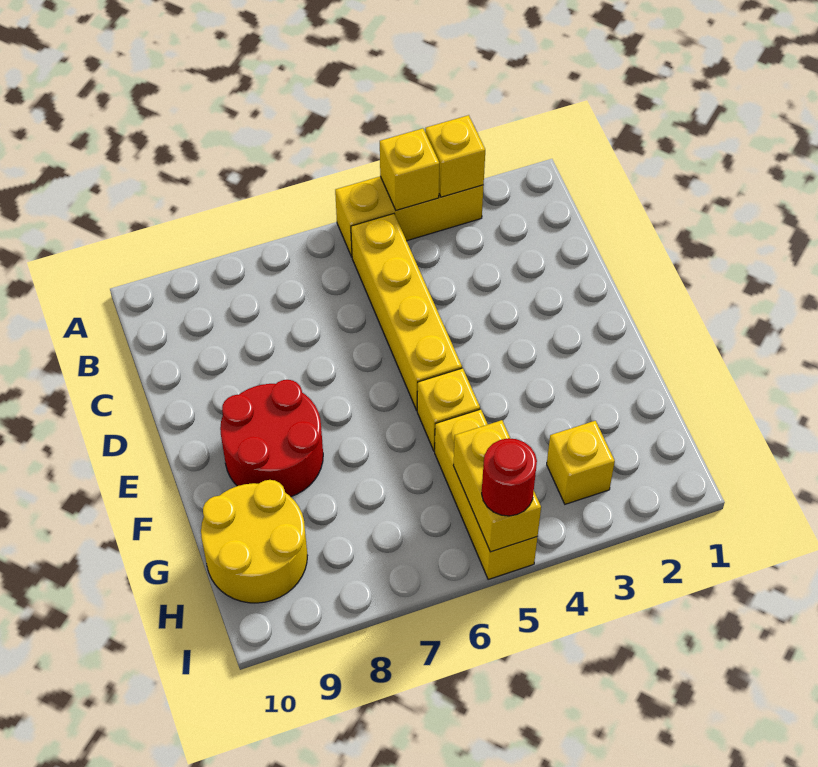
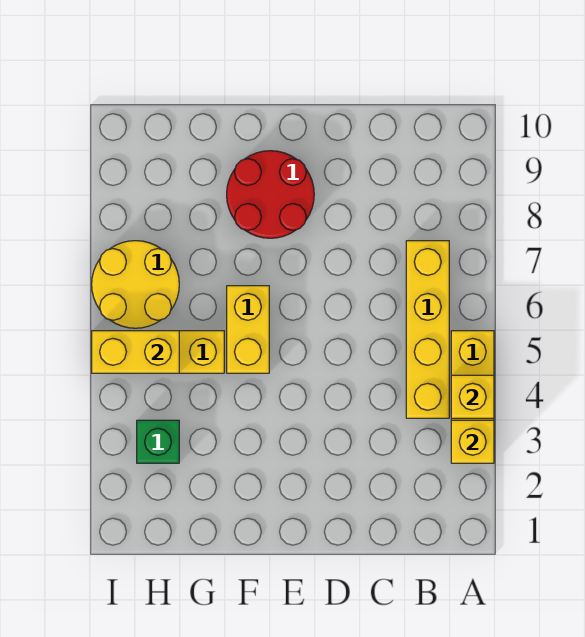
yellow brick B5:E5 level 1 -> yellow brick B4:B7 level 1
yellow brick F5 level 1 -> yellow brick F5:F6 level 1
yellow round brick G9:H10 level 1 -> yellow round brick H6:I7 level 1
yellow brick H3 level 1 -> green brick H3 level 1
red round brick I5 level 3 -> none

